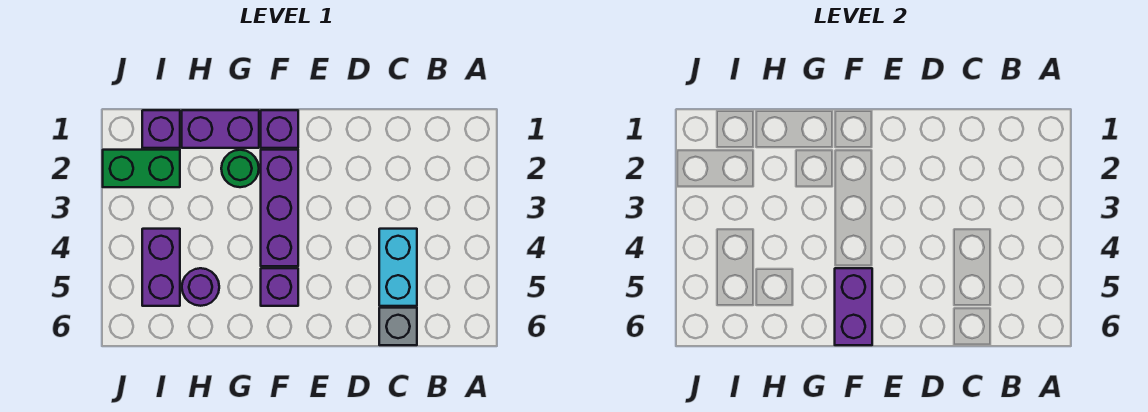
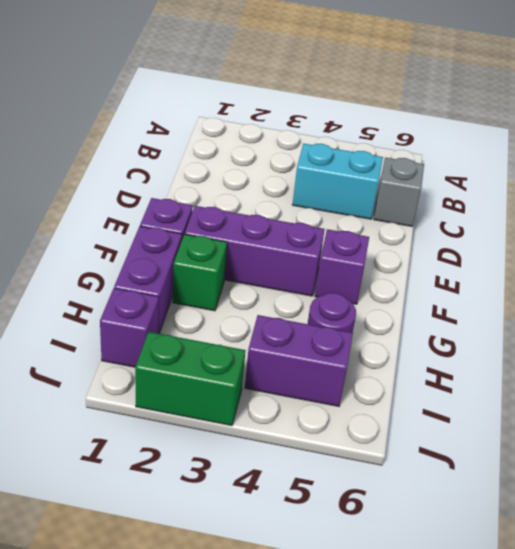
purple brick F5:F6 level 2 -> none
green round brick G2 level 1 -> green brick G2 level 1
green brick I2:J2 level 1 -> green brick J2:J3 level 1

